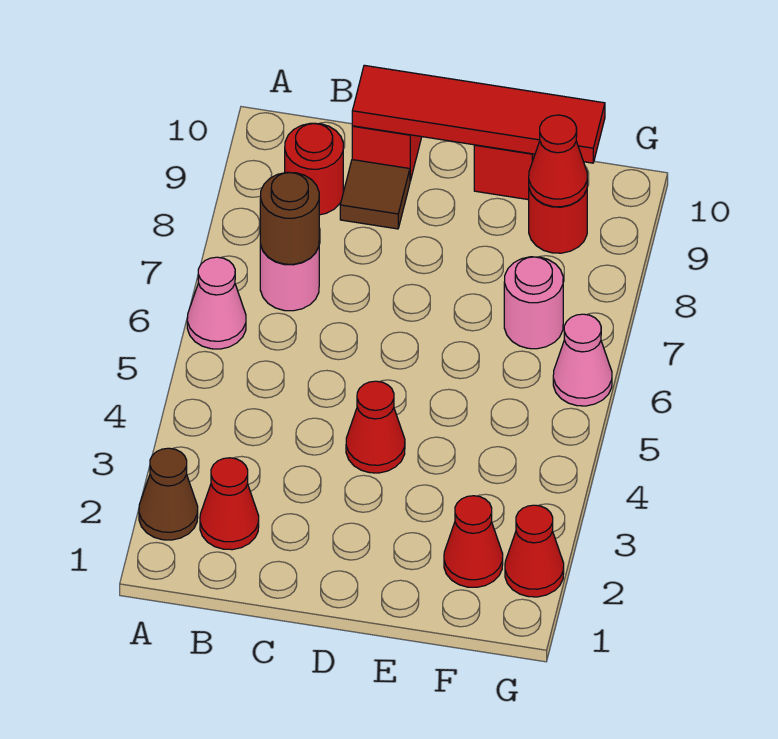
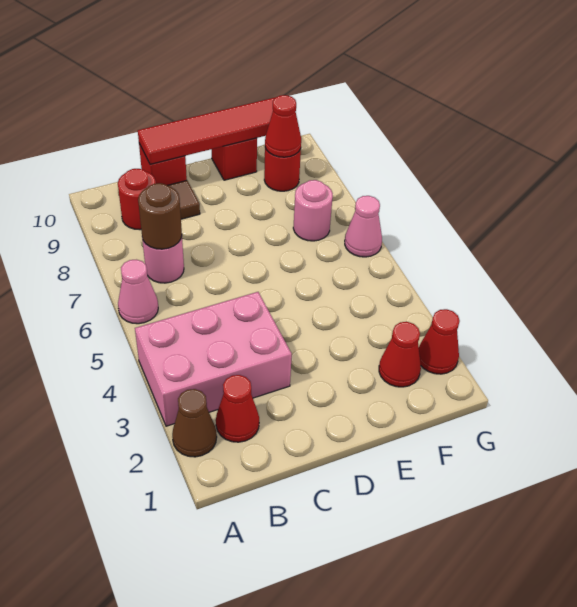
none -> pink brick A3:C4 level 1
red cone D4 level 1 -> none

